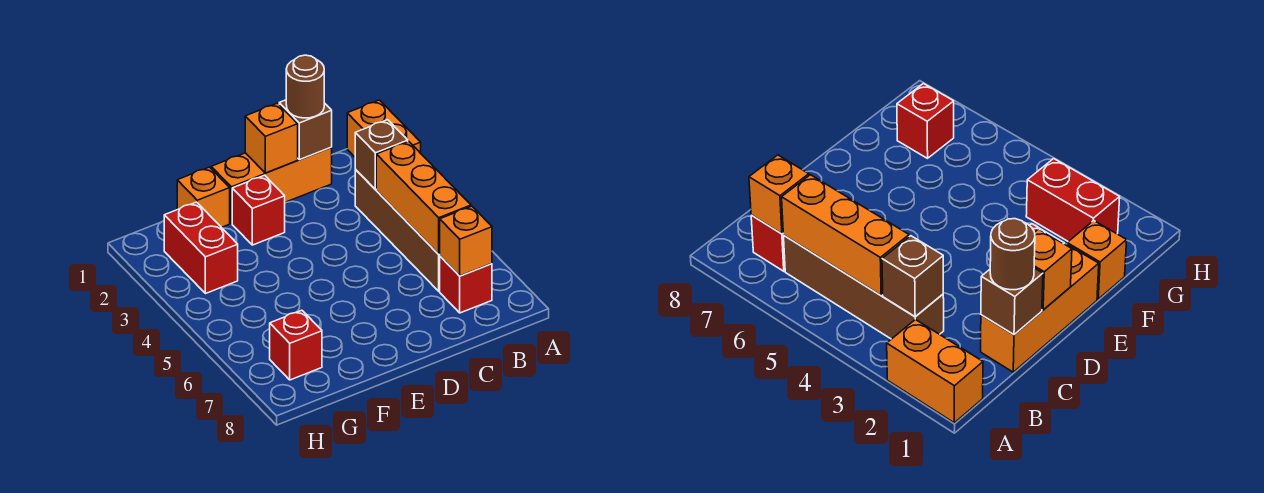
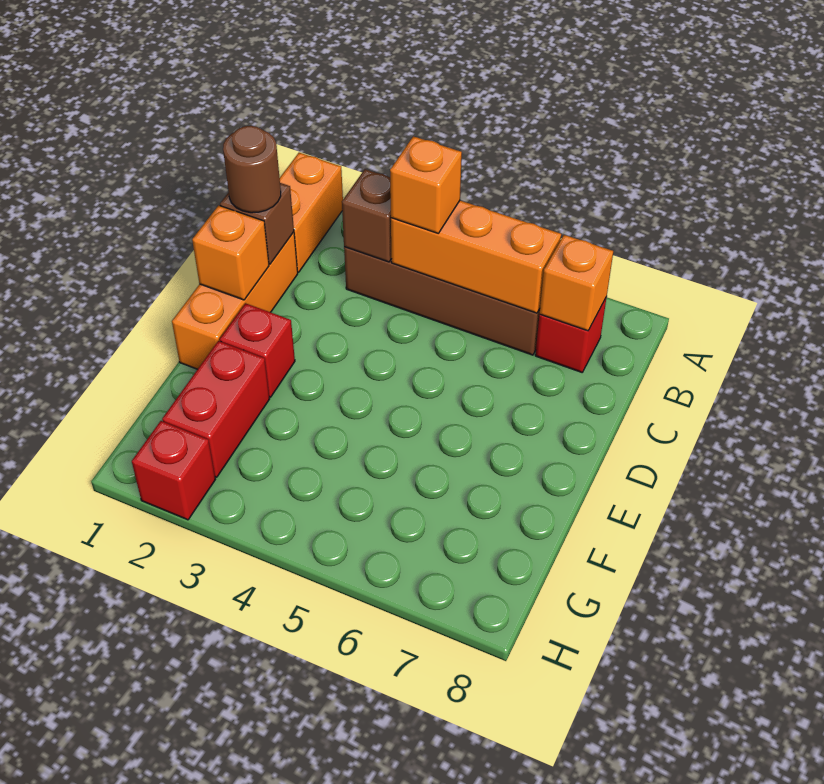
orange brick A1:A2 level 1 -> orange brick A1:B1 level 1
orange brick F1 level 1 -> orange brick B4 level 3
red brick G2:G3 level 1 -> red brick F2:G2 level 1
red brick G7 level 1 -> red brick H2 level 1

